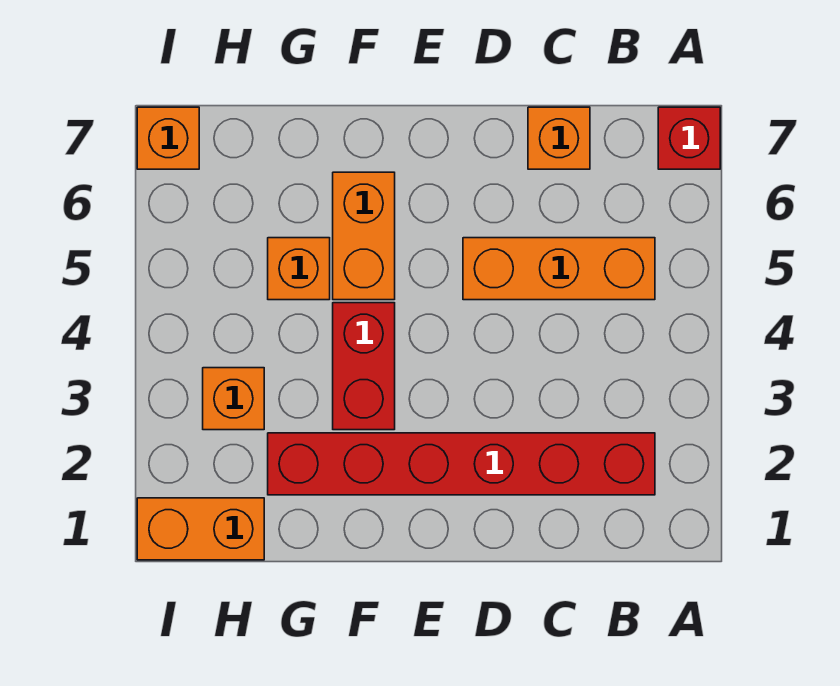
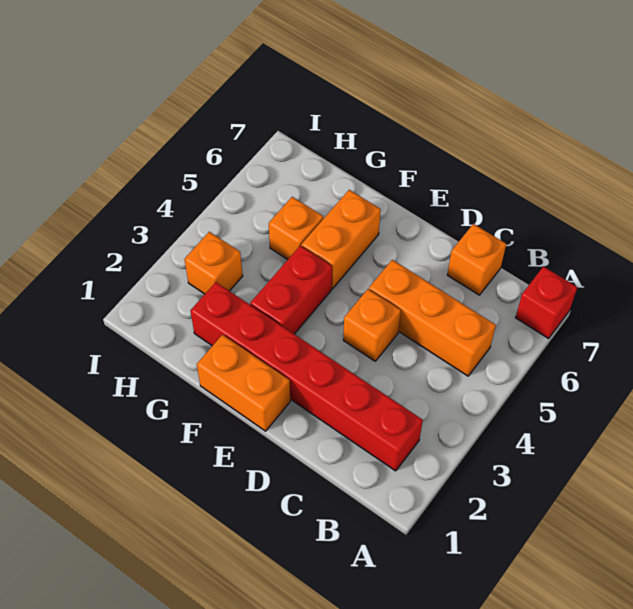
orange brick H1:I1 level 1 -> orange brick E1:F1 level 1
orange brick I7 level 1 -> orange brick D4 level 1

